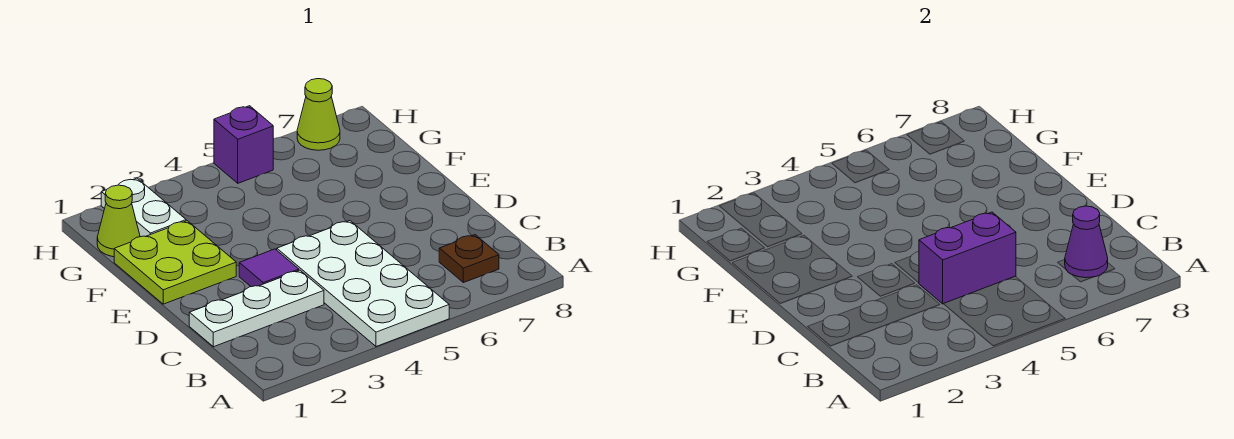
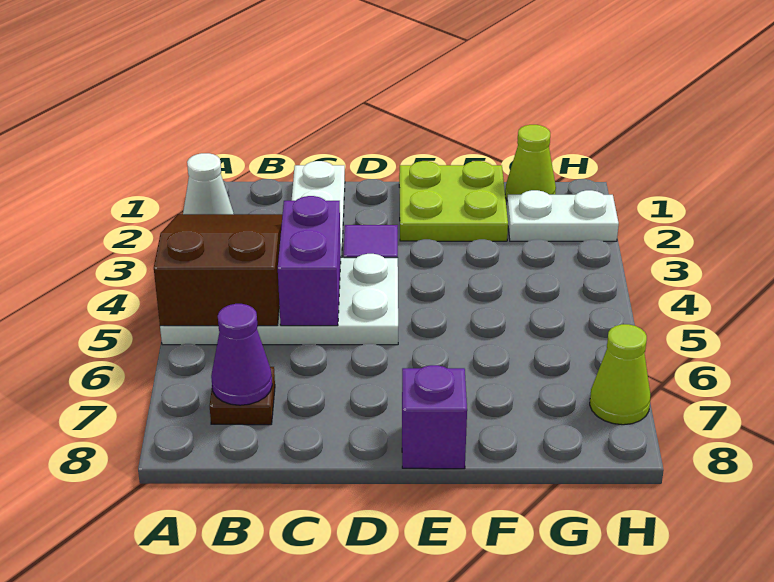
none -> white cone A2 level 1
none -> brown slope A3:B5 level 2 top 5
purple brick H5 level 1 -> purple brick E8 level 1

